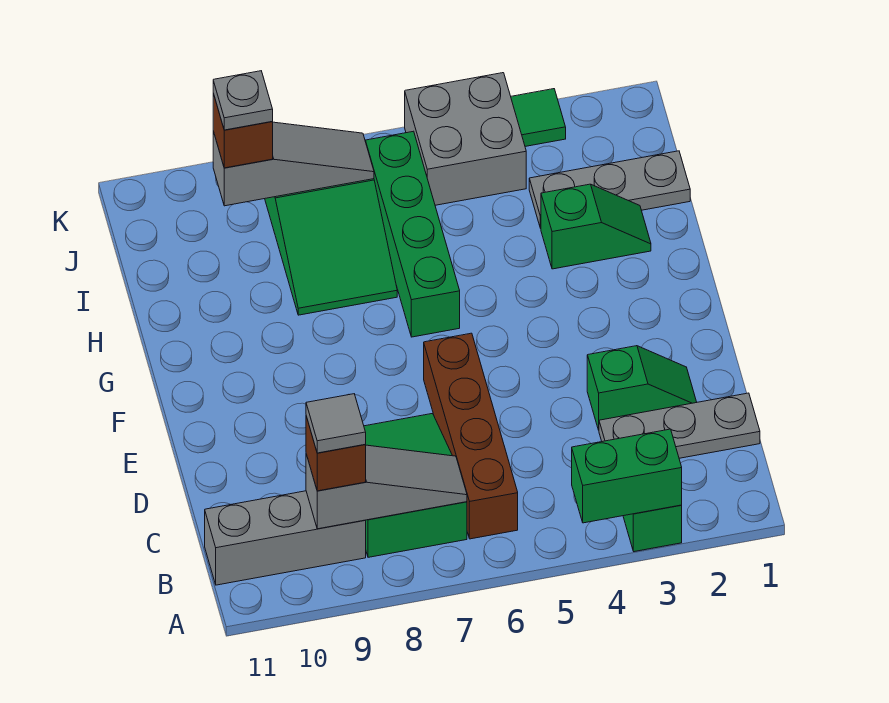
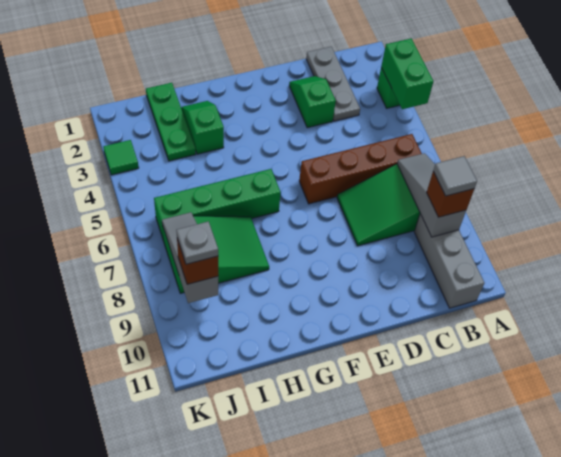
grey plate I1:I3 level 1 -> green plate I1:I3 level 1
grey brick J4:K5 level 1 -> none

